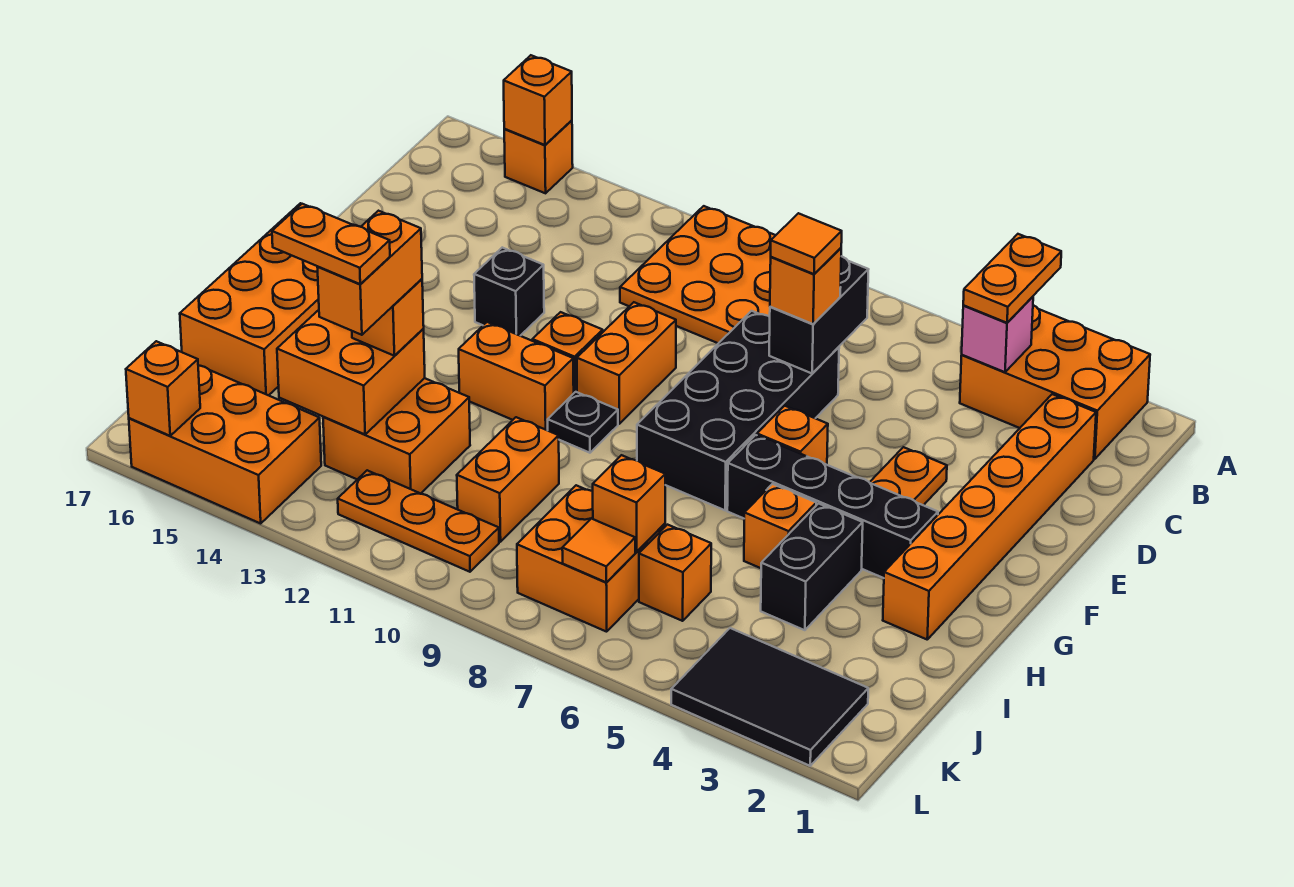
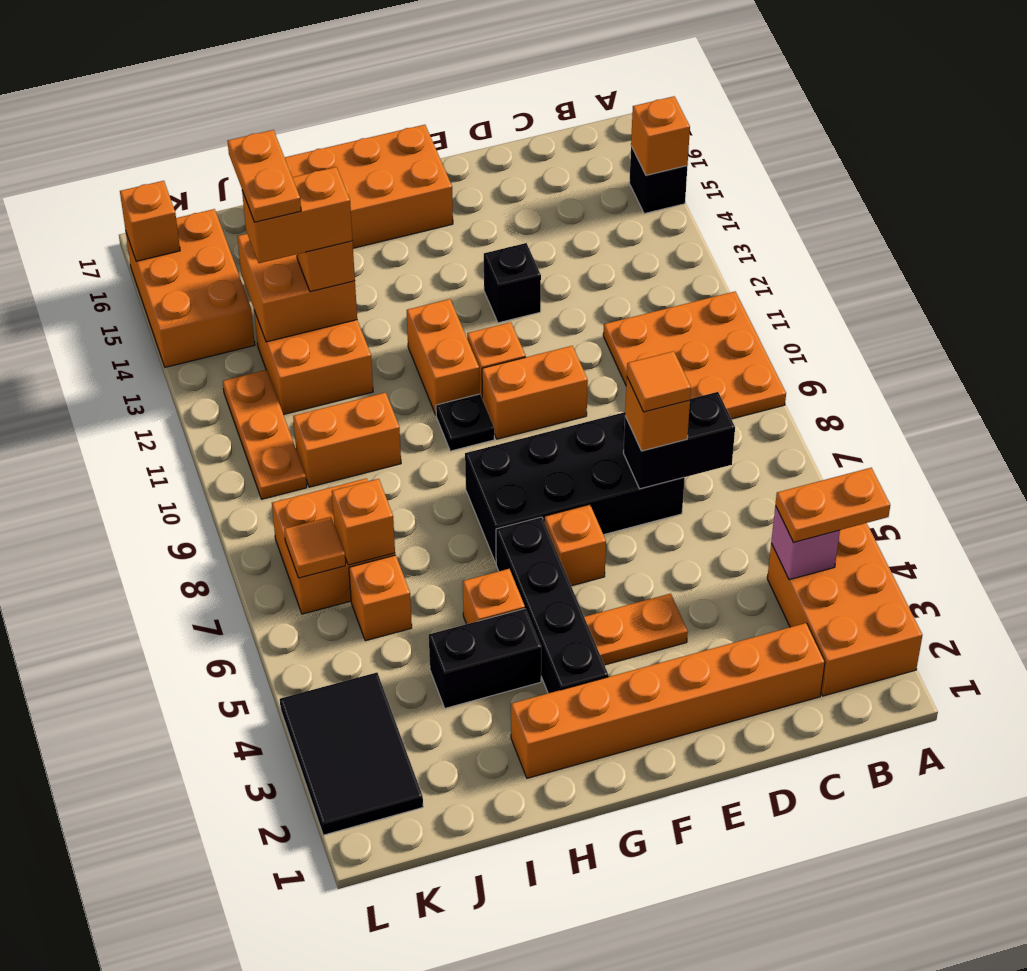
orange brick A15 level 1 -> black brick A15 level 1

